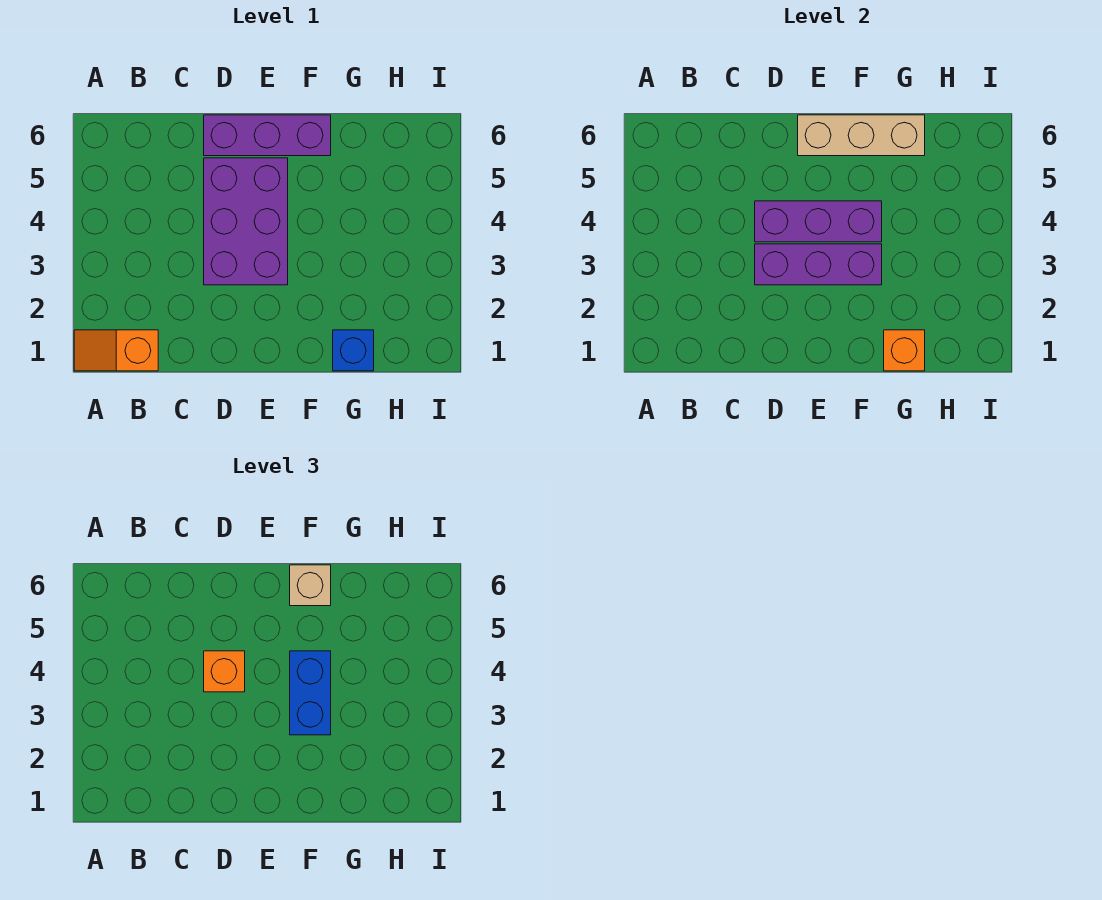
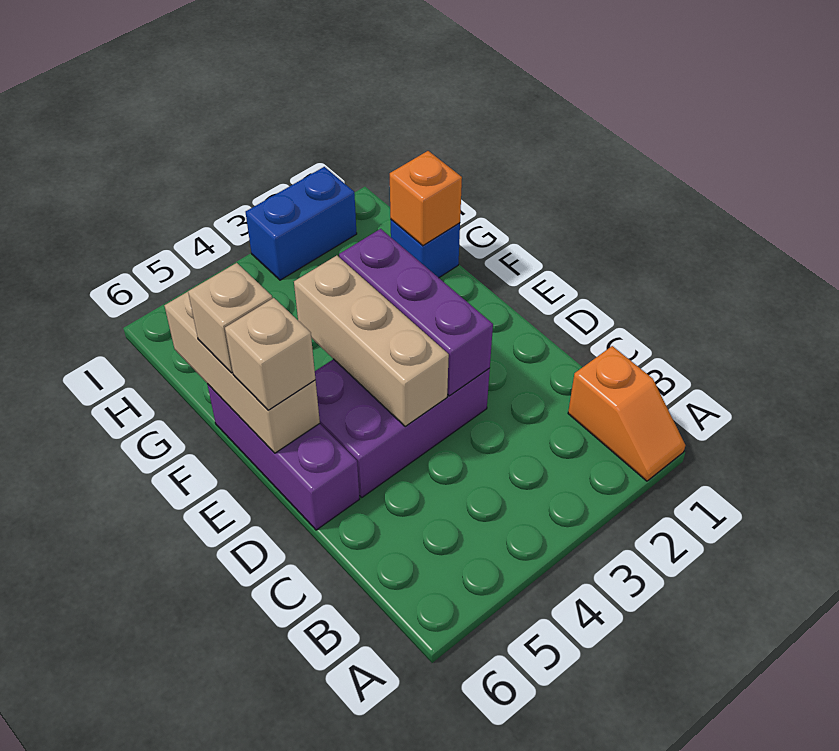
purple brick D4:F4 level 2 -> tan brick D4:F4 level 2
orange brick D4 level 3 -> none
none -> tan brick E6 level 3
blue brick F3:F4 level 3 -> blue brick I2:I3 level 1

